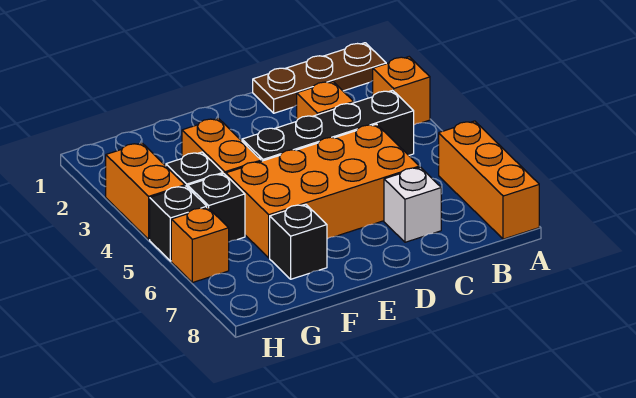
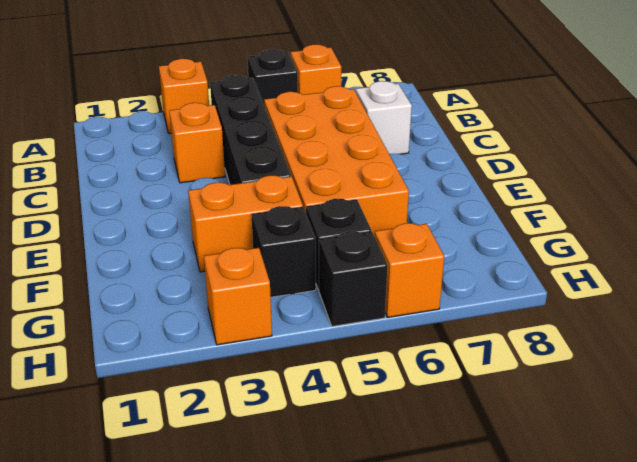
brown plate A1:C1 level 1 -> none
orange brick A6:A8 level 1 -> orange brick A6 level 1
black brick F7 level 1 -> black brick A5 level 1
orange brick H3:H4 level 1 -> orange brick H3 level 1

